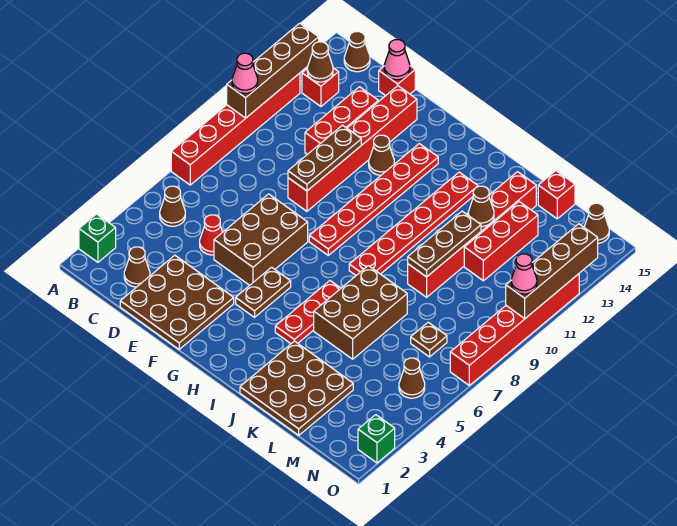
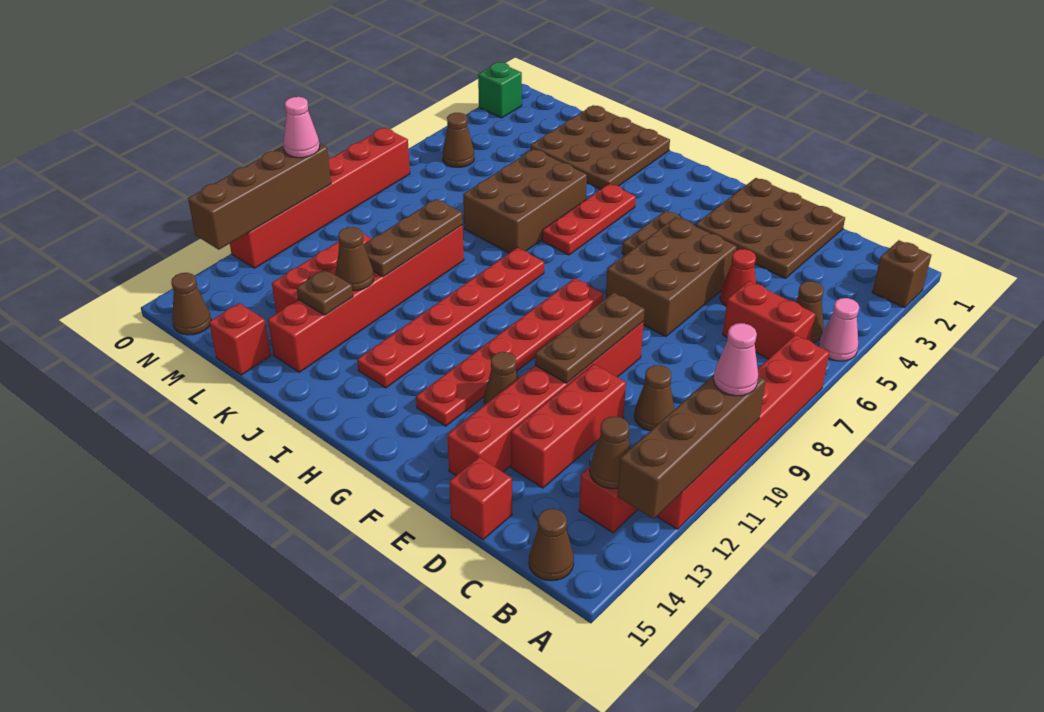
green brick A2 level 1 -> brown brick A2 level 1
none -> red brick B6:C6 level 1
brown cone C2 level 1 -> brown cone C10 level 1
pink cone D15 level 2 -> pink cone A5 level 1
brown plate M7 level 1 -> brown plate K13 level 2

